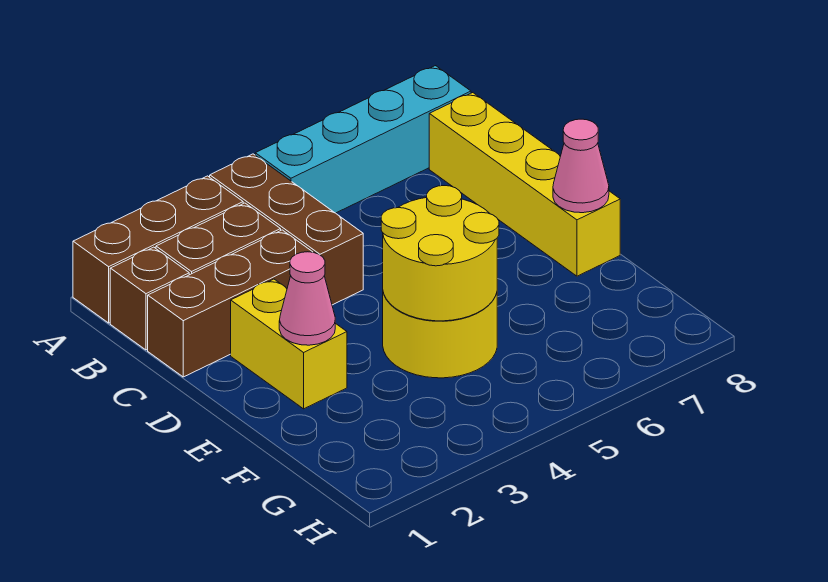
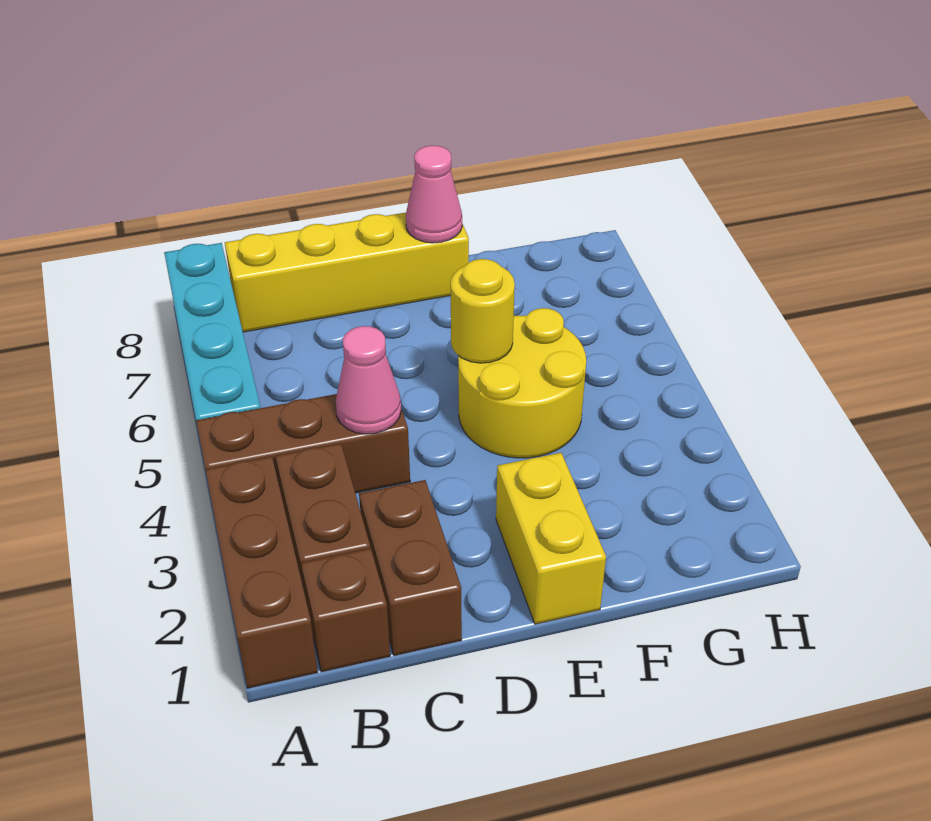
brown brick C1:C3 level 1 -> brown brick C1:C2 level 1
yellow brick D2:E2 level 1 -> yellow brick E1:E2 level 1
pink cone E2 level 2 -> pink cone C4 level 2
yellow round brick E4:F5 level 2 -> yellow round brick E5 level 2

